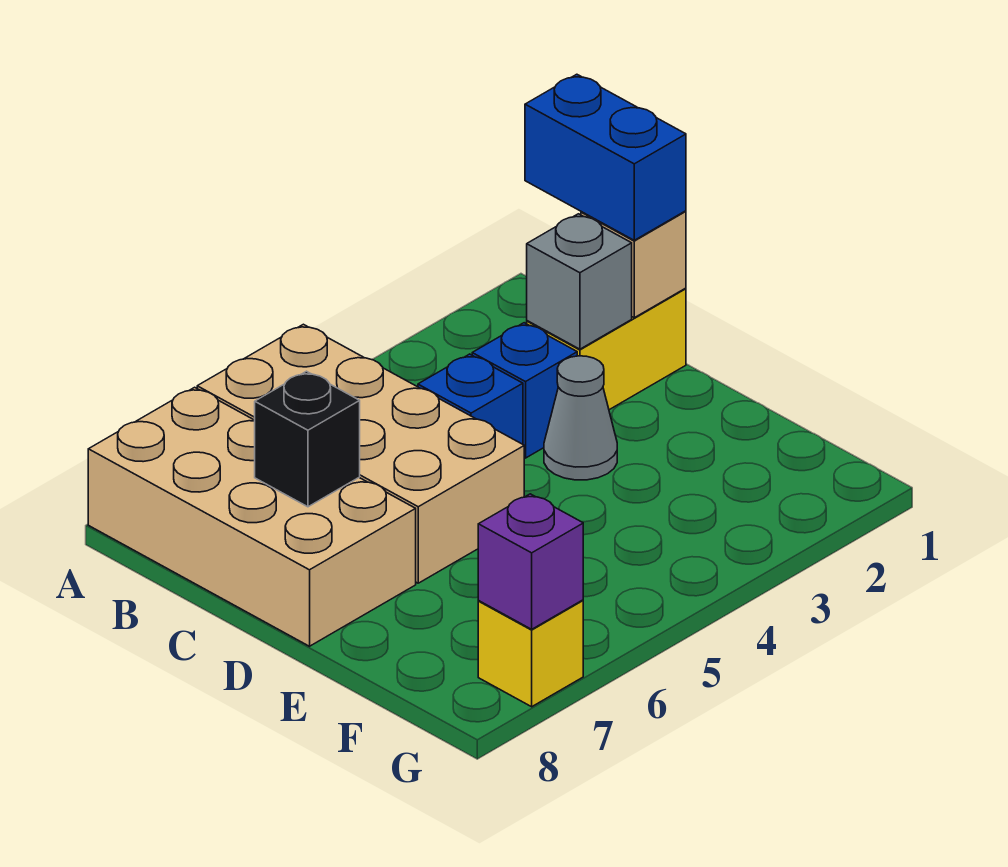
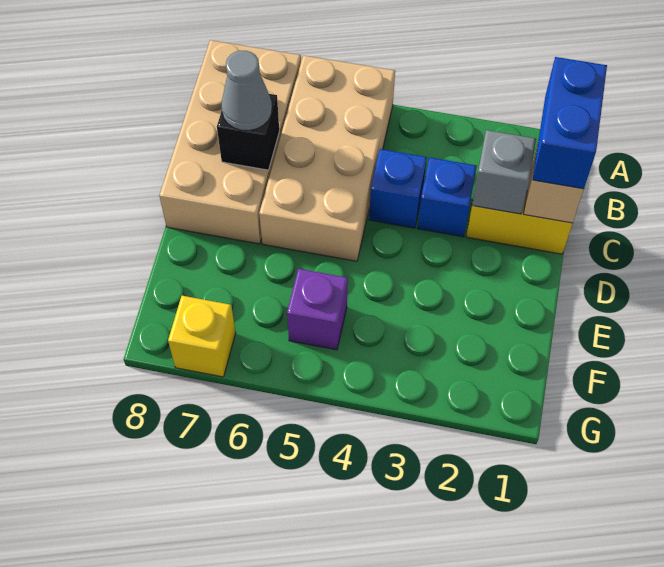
grey cone D3 level 1 -> grey cone C7 level 3
purple brick G7 level 2 -> purple brick F5 level 1

